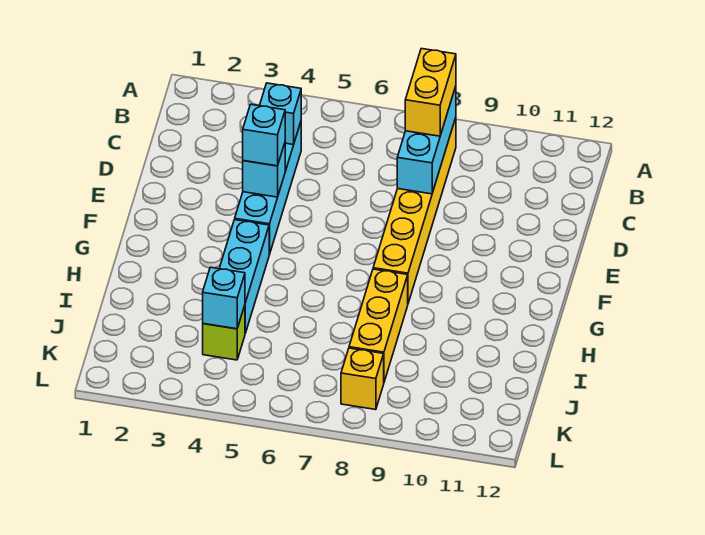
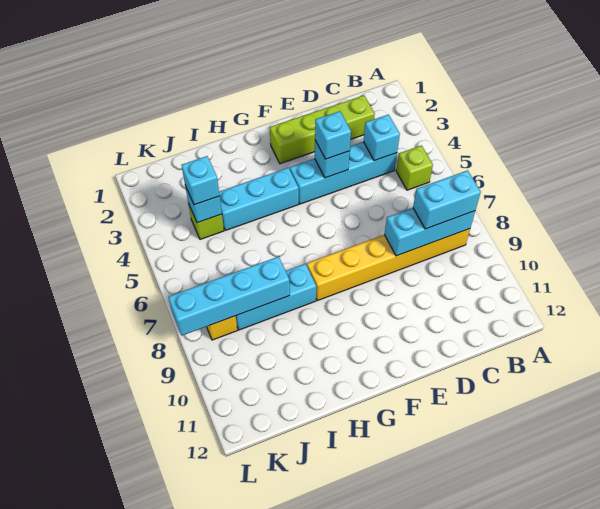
none -> lime brick B5 level 1
yellow brick B8:C8 level 3 -> cyan brick B8:C8 level 3
none -> lime brick C2:F2 level 1
yellow brick H8:J8 level 1 -> cyan brick H8:J8 level 1
none -> cyan brick I8:L8 level 2
none -> cyan brick J4 level 3

